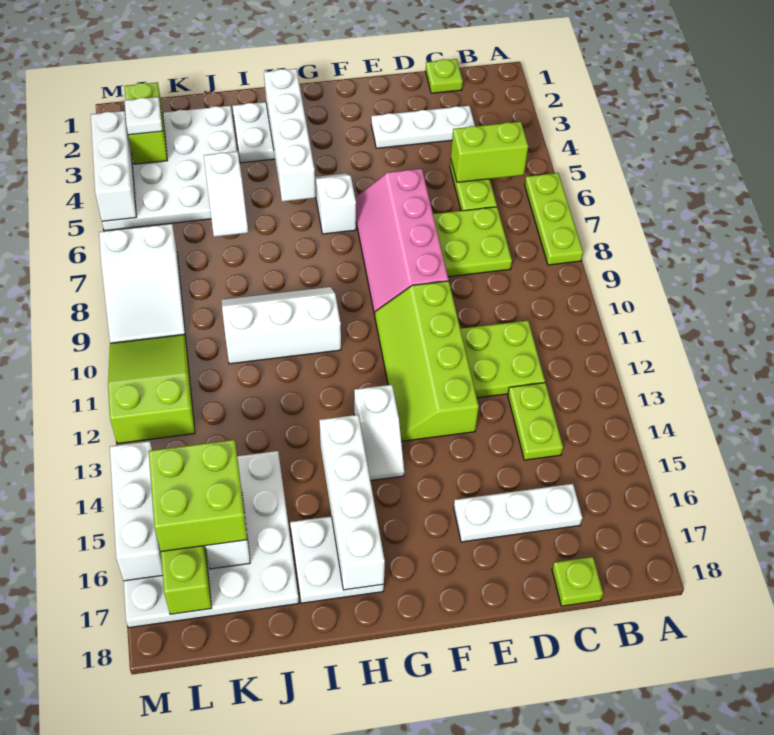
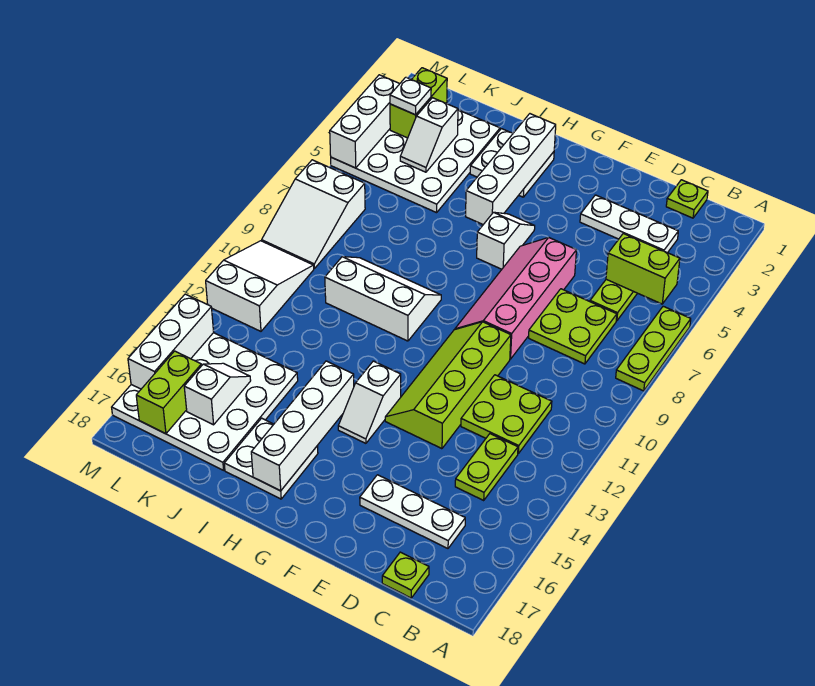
white slope J5:J6 level 2 top 5 -> white slope K3:K4 level 2 top 3
lime brick K15:L16 level 3 -> none
lime slope L10:M12 level 1 top 12 -> white slope L10:M12 level 1 top 12

